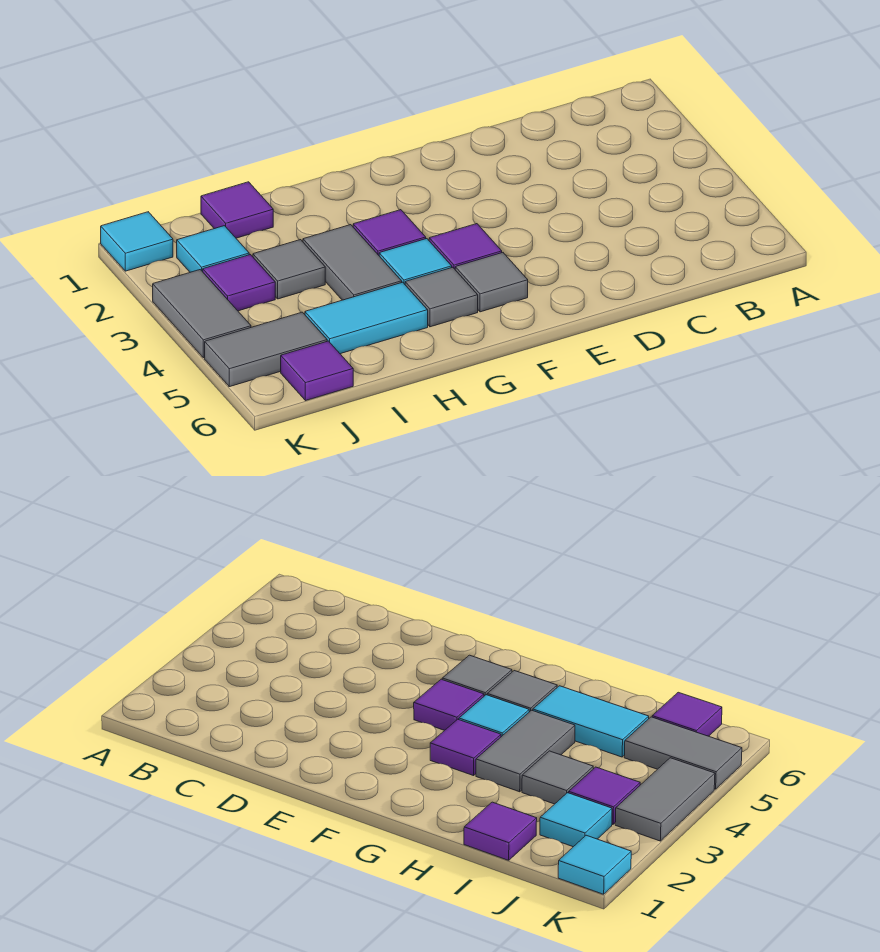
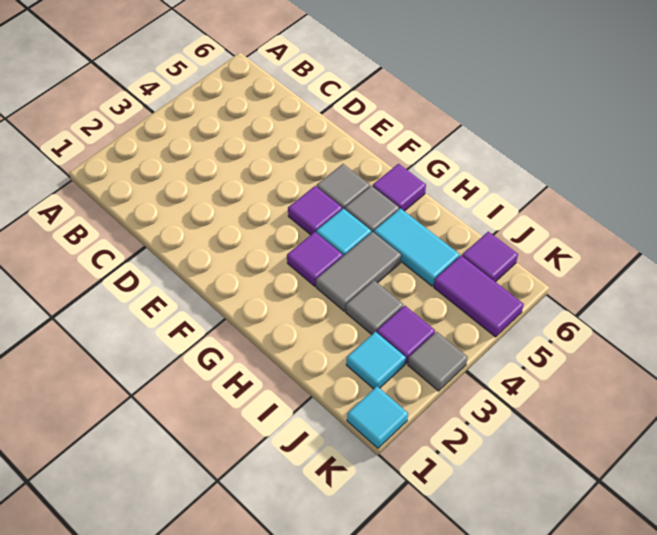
purple tile I1 level 1 -> purple tile G6 level 1
grey tile J5:K5 level 1 -> purple tile J5:K5 level 1
grey tile K3:K4 level 1 -> grey tile K3 level 1

